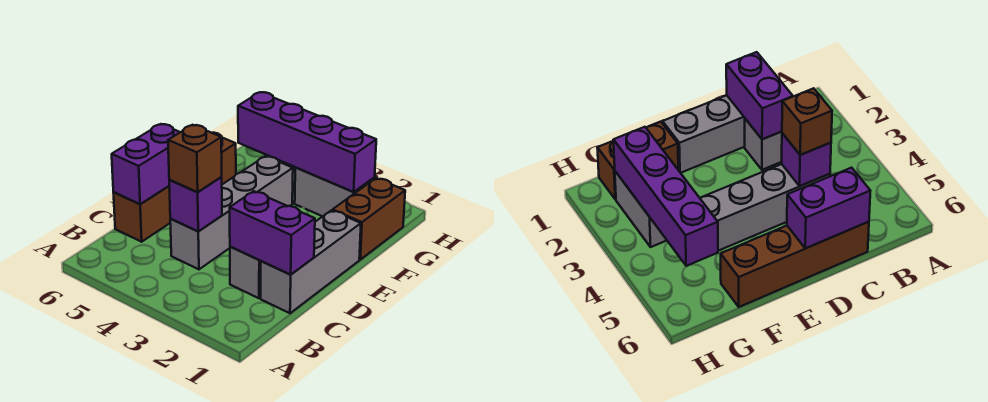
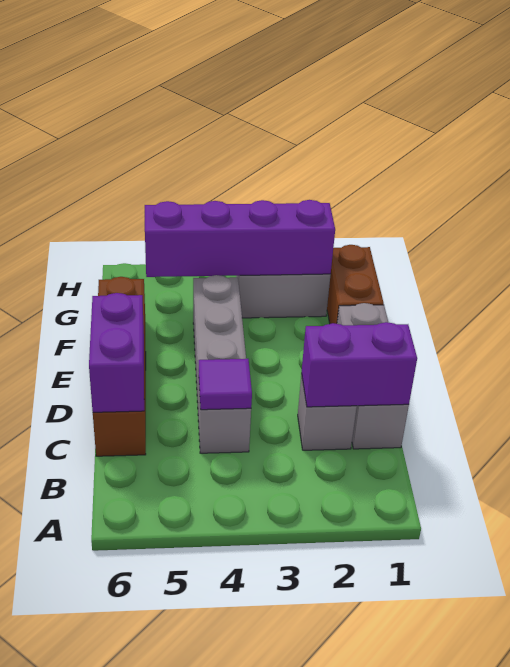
purple brick C4 level 2 -> purple tile C4 level 2
brown brick C4 level 3 -> none

